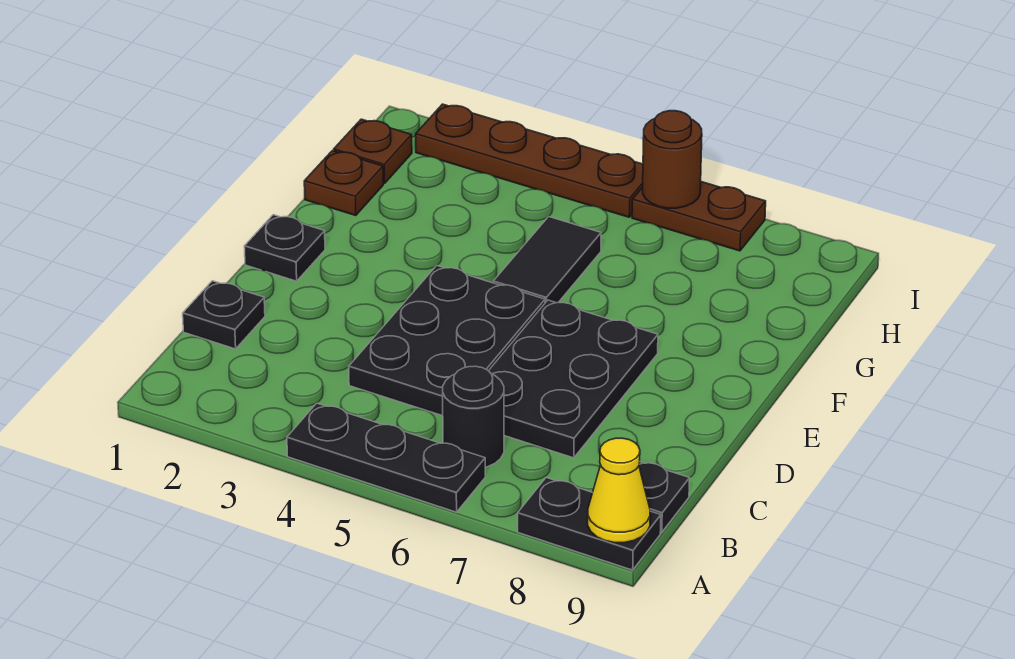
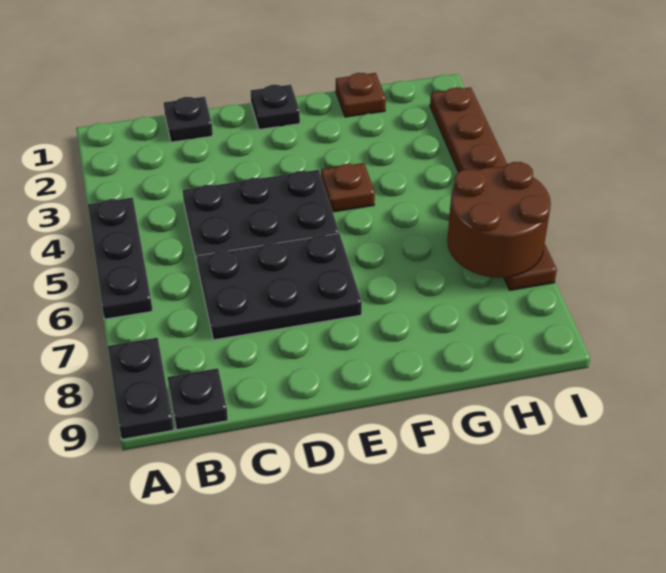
yellow cone A9 level 2 -> none
black round brick B6 level 1 -> none
black tile F5:G5 level 1 -> none
brown plate H1 level 1 -> brown plate F4 level 1
brown round brick I6 level 2 -> brown round brick H6:I7 level 2

